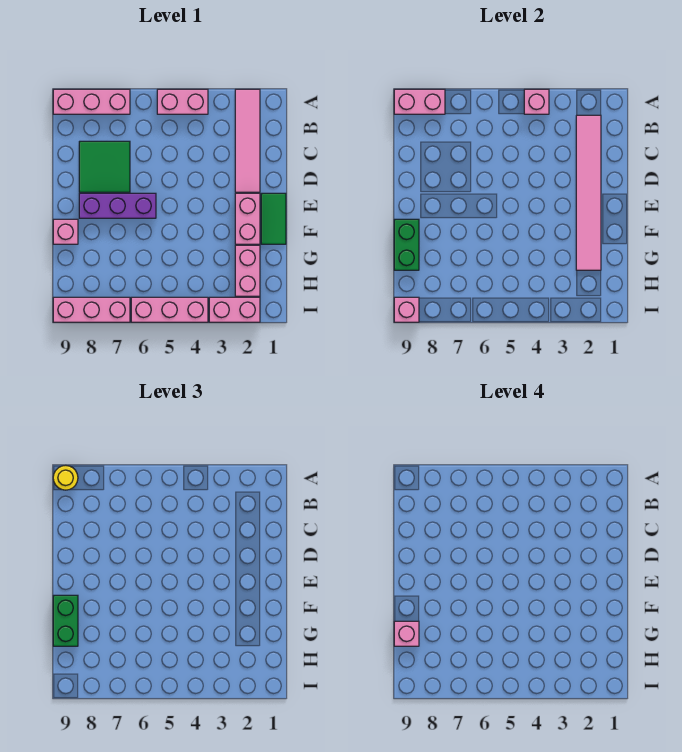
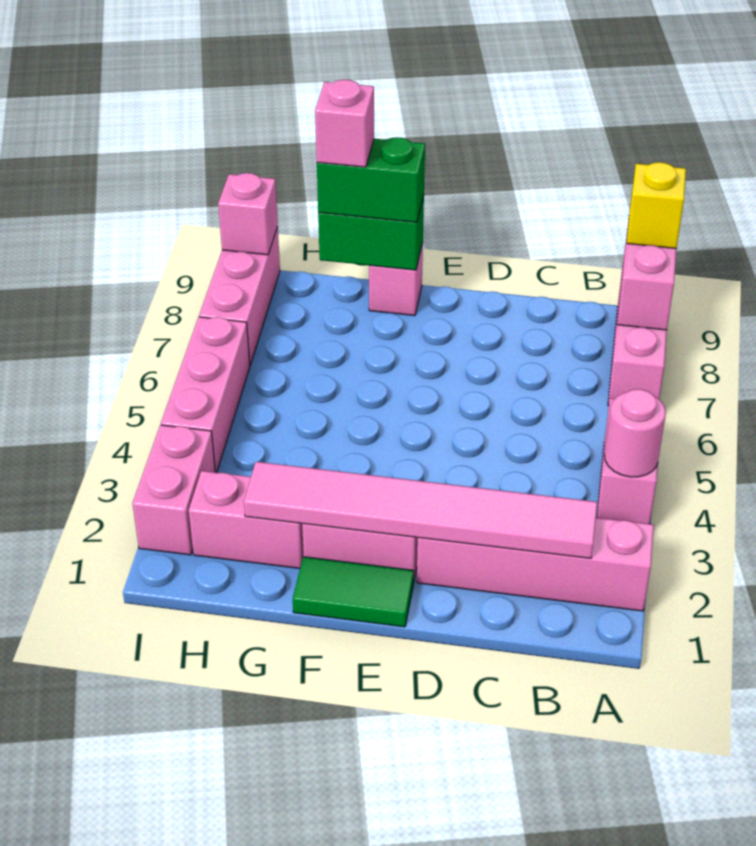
pink tile A2:D2 level 1 -> pink brick A2:D2 level 1
pink brick A4 level 2 -> pink round brick A4 level 2
yellow round brick A9 level 3 -> yellow brick A9 level 3
green tile C7:D8 level 1 -> none
purple brick E6:E8 level 1 -> none

